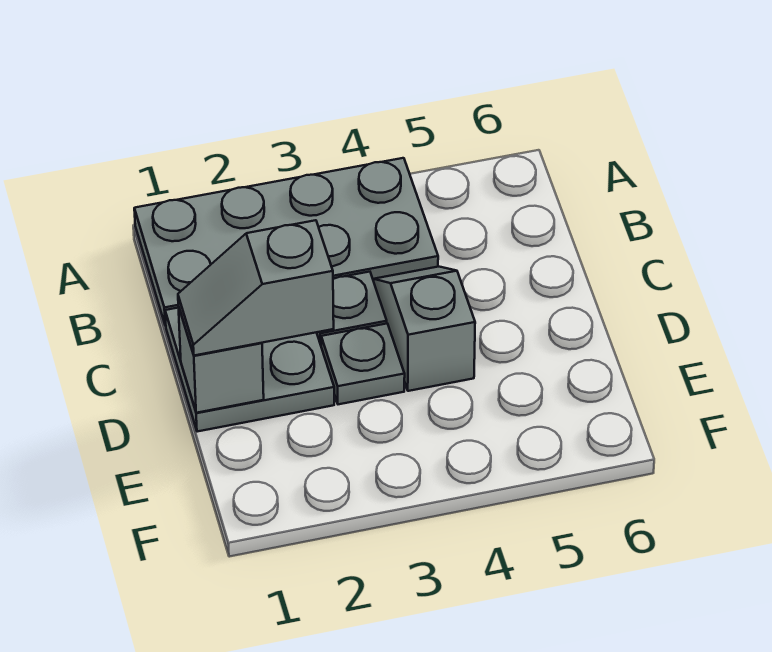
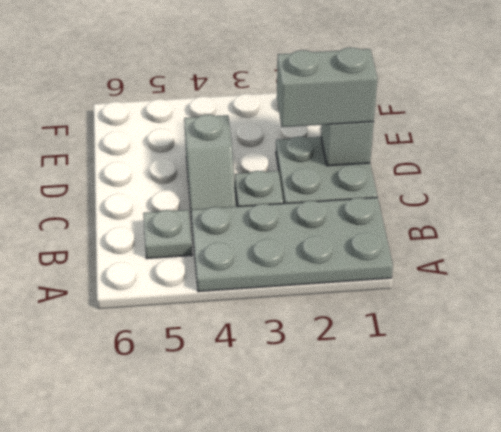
grey slope D1:D2 level 3 top 2 -> grey brick D1:D2 level 3
grey plate D3 level 1 -> grey plate B5 level 1

